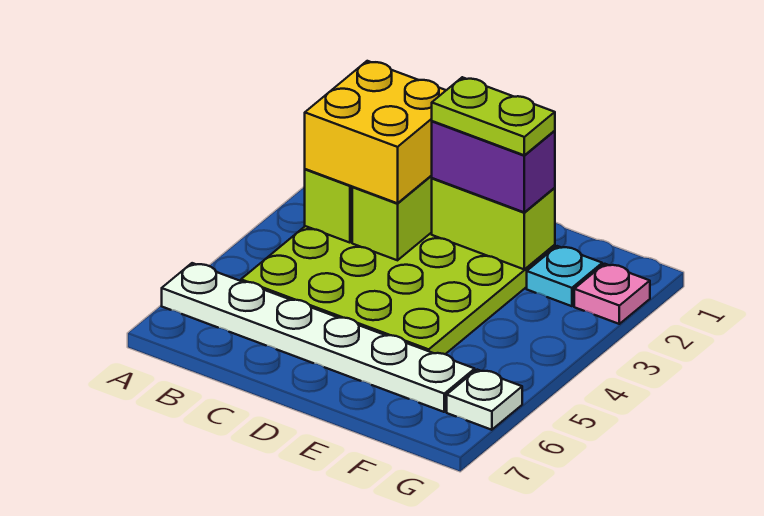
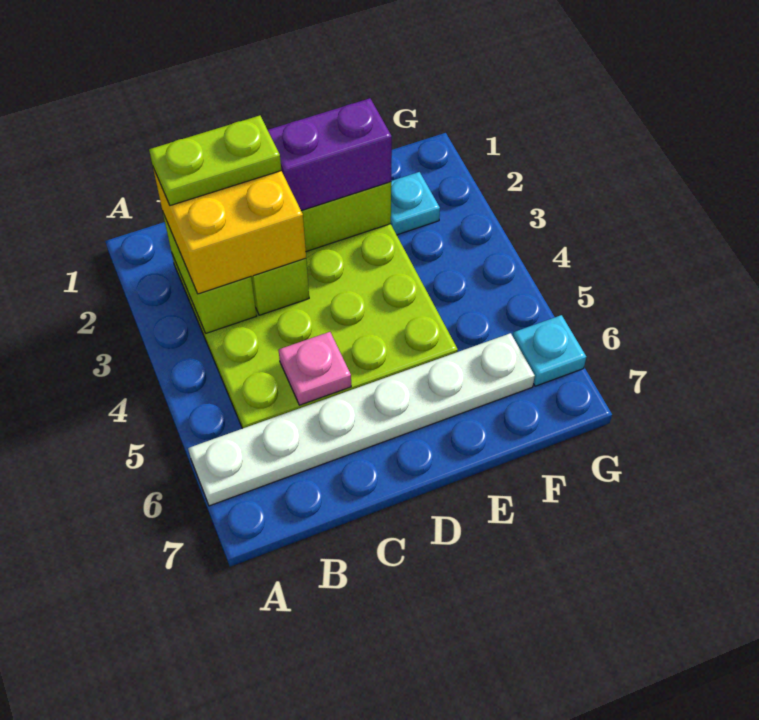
lime plate D2:E2 level 4 -> lime plate B2:C2 level 4
pink plate G2 level 1 -> pink plate C5 level 2
white plate G6 level 1 -> cyan plate G6 level 1

